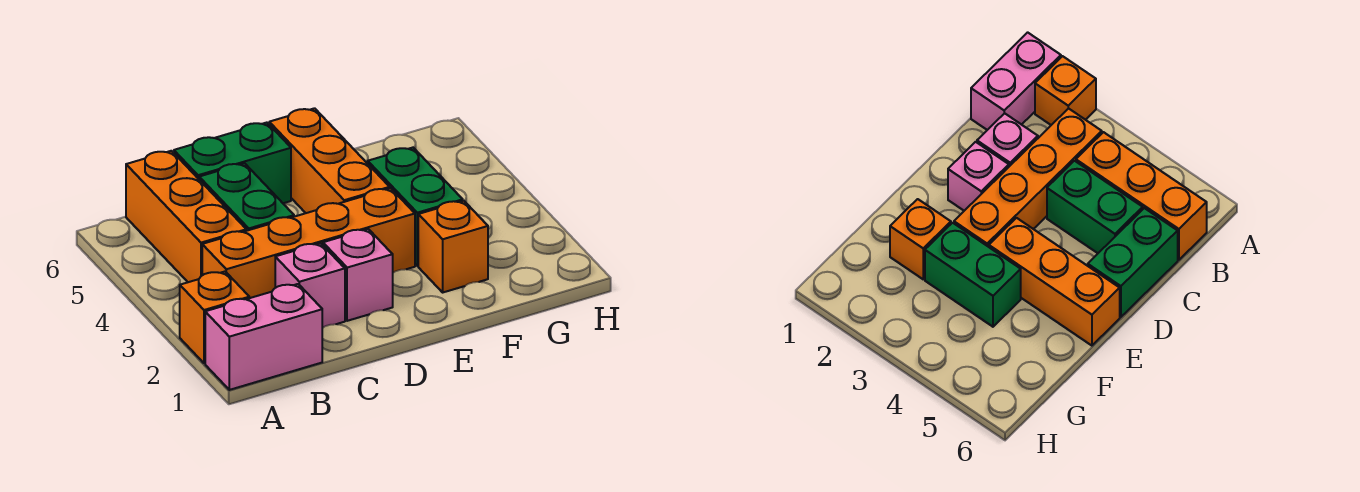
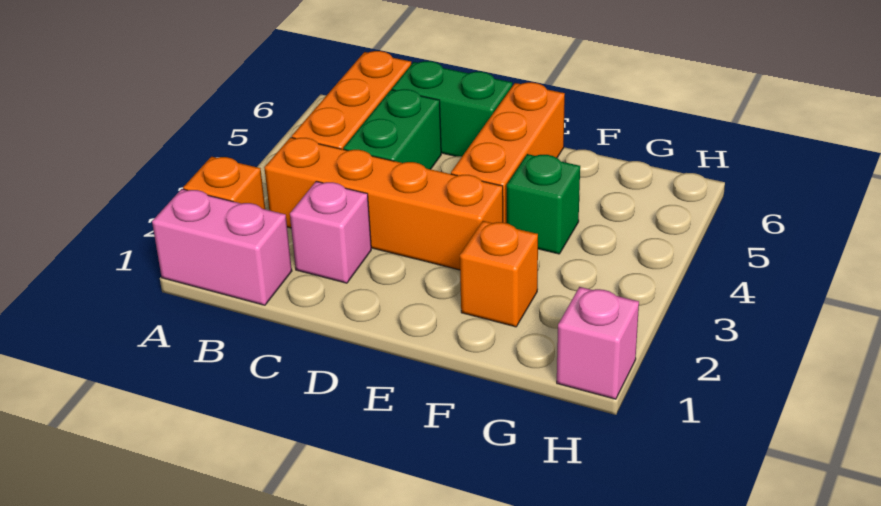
pink brick D2 level 1 -> pink brick H1 level 1
green brick F3:F4 level 1 -> green brick F4 level 1

